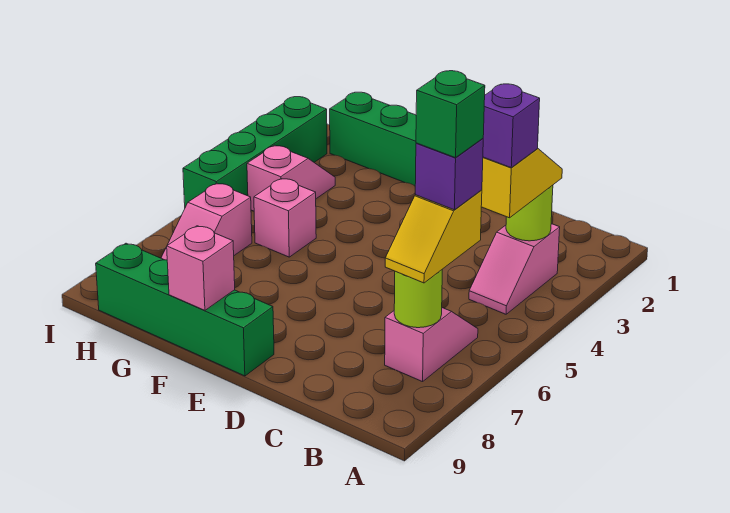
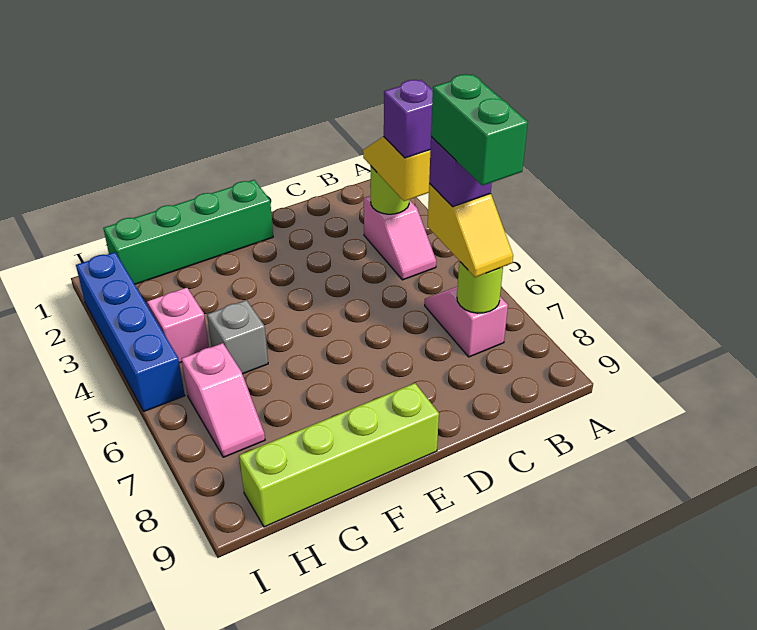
green brick B6 level 5 -> green brick B6:B7 level 5
green brick E9:H9 level 1 -> lime brick E9:H9 level 1
pink brick F9 level 2 -> none
pink brick G5 level 1 -> grey brick G5 level 1
green brick I2:I5 level 1 -> blue brick I2:I5 level 1

